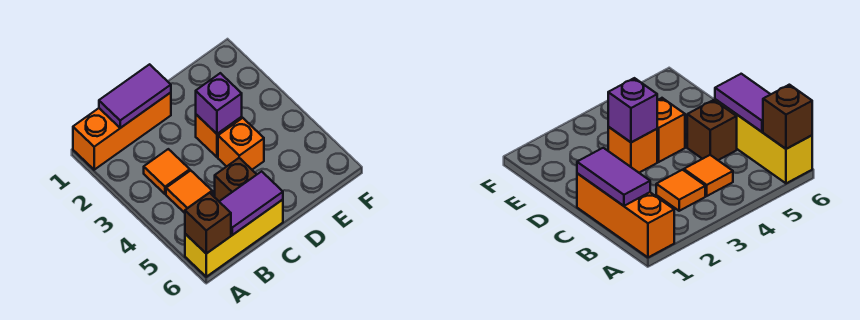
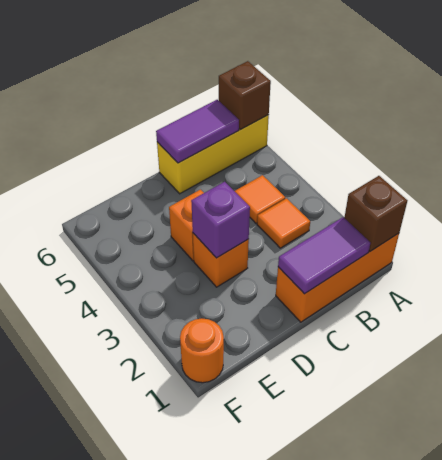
brown brick C5 level 1 -> brown brick A1 level 2
none -> orange round brick F1 level 1

